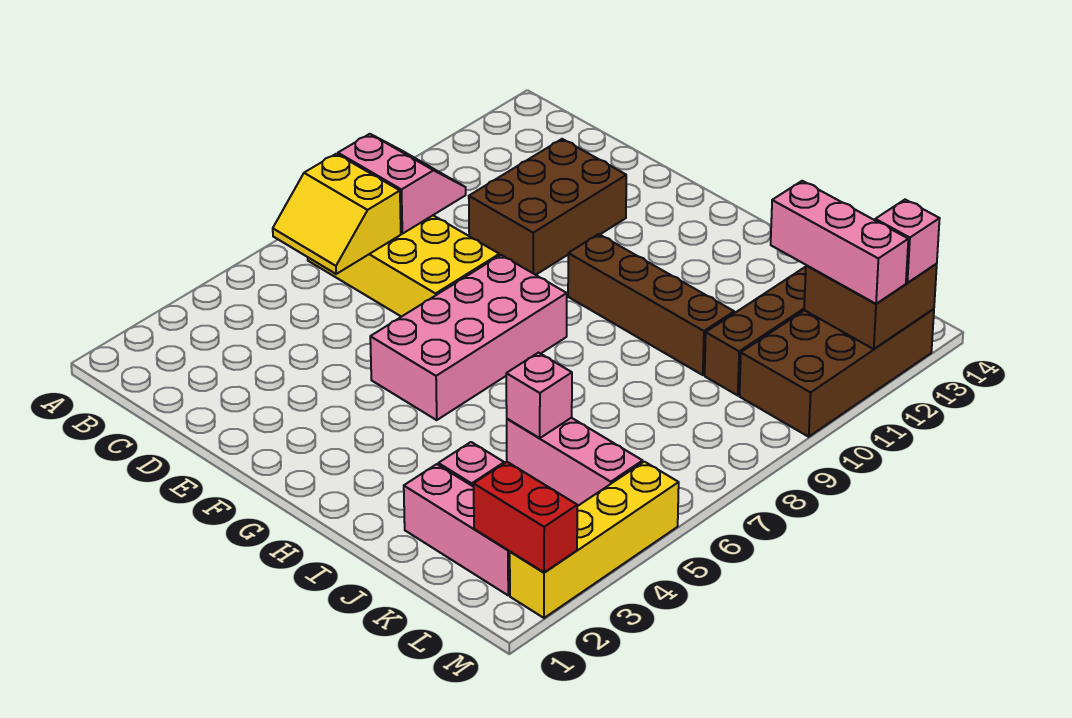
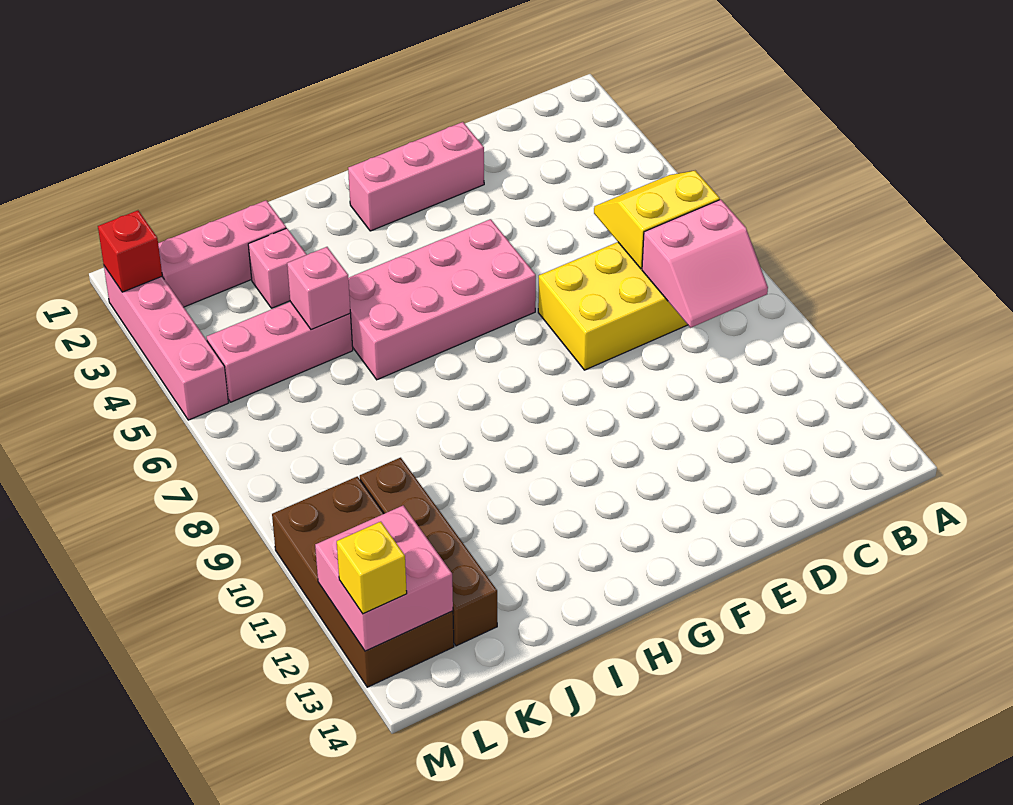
brown brick D10:E12 level 1 -> none
pink brick F5:G8 level 1 -> pink brick F5:I6 level 1
brown brick G10:J10 level 1 -> none
pink brick K12:M12 level 3 -> pink brick E2:G2 level 1
red brick L2:M2 level 2 -> red brick M2 level 2
brown brick L12:M13 level 2 -> pink brick L12:M13 level 2
yellow brick M2:M5 level 1 -> pink brick M2:M5 level 1
pink brick M13 level 3 -> yellow brick M13 level 3

